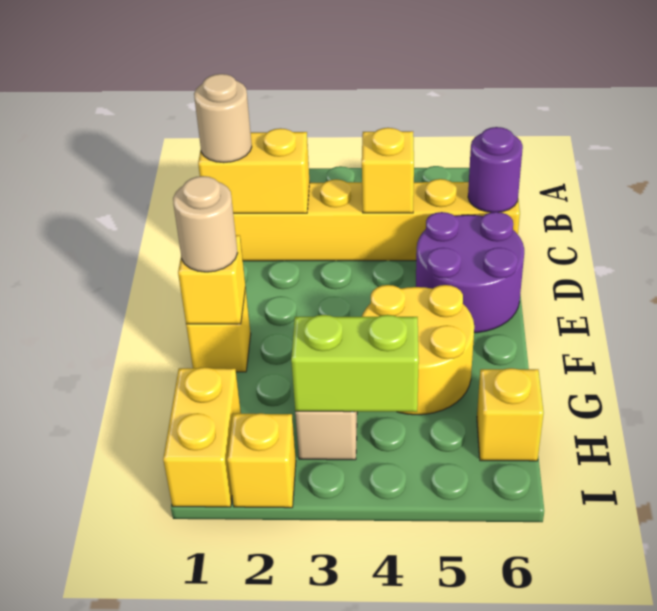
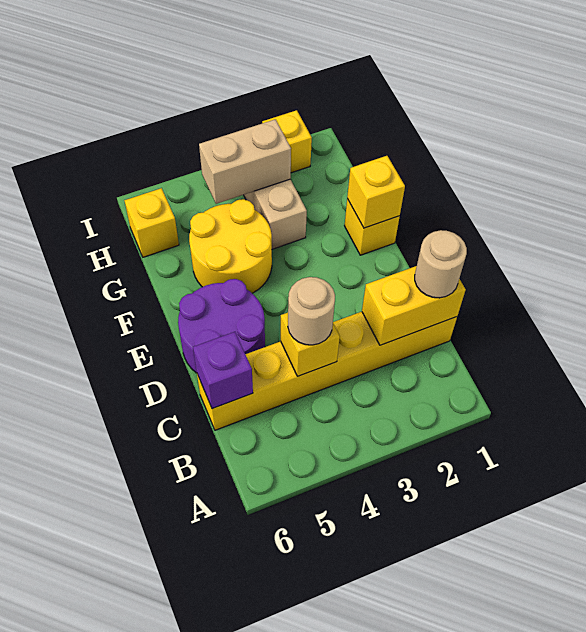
purple round brick C6 level 2 -> purple brick C6 level 2
tan round brick F1 level 3 -> tan round brick C4 level 3
yellow brick H1:I1 level 1 -> none
lime brick H3:H4 level 2 -> tan brick H3:H4 level 2

